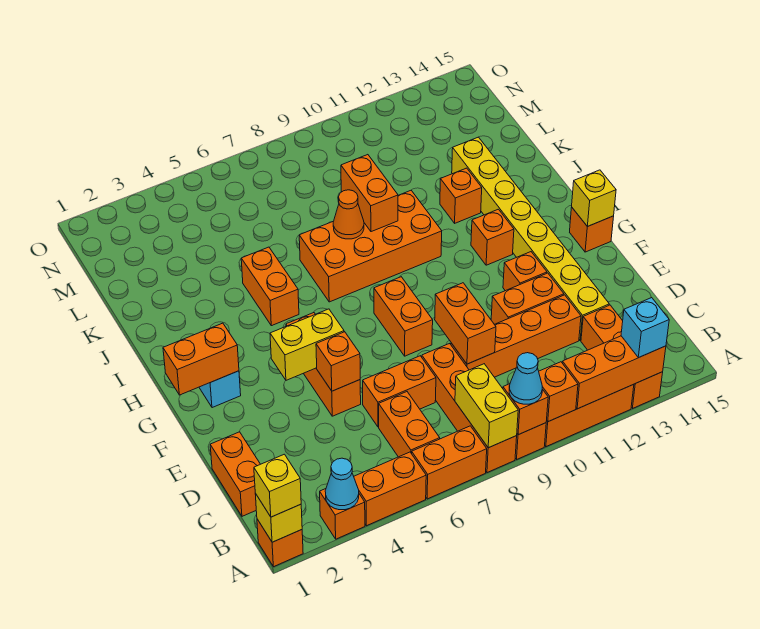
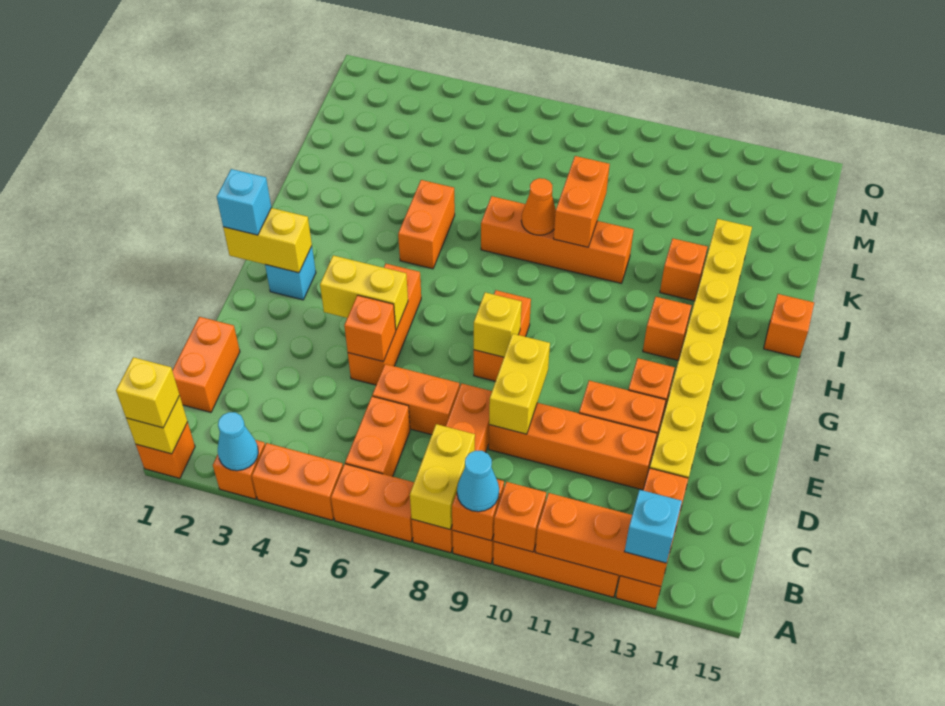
orange brick D9:E9 level 2 -> yellow brick D9:E9 level 2
orange brick G1:G2 level 2 -> yellow brick G1:G2 level 2
none -> cyan brick G1 level 3
orange brick G15 level 1 -> orange brick I15 level 1
yellow brick G15 level 2 -> yellow brick F8 level 2
orange brick I7:J10 level 1 -> orange brick J7:J10 level 1

